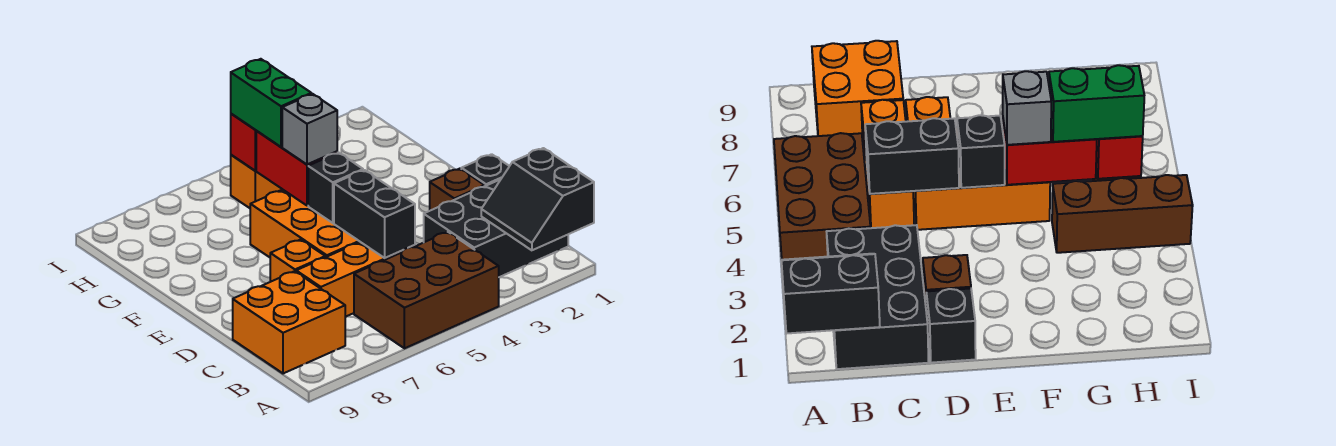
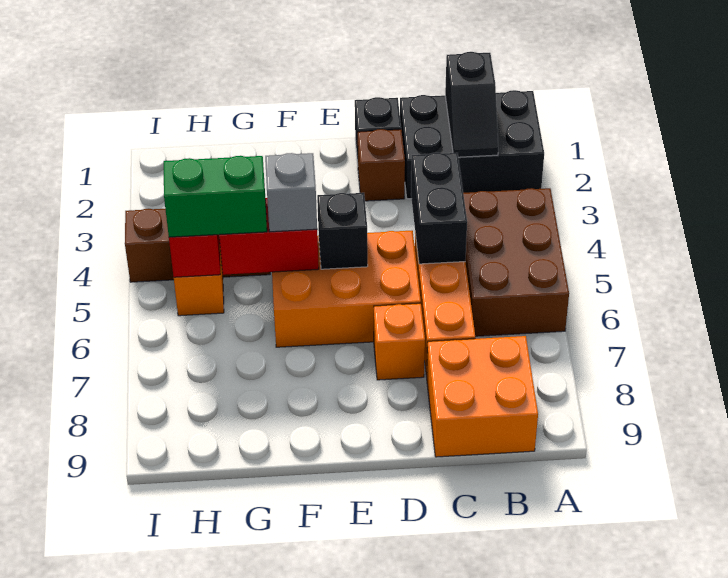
black slope A1:B2 level 2 top 1 -> black slope B1:B2 level 2 top 1
black brick B1:C3 level 1 -> black brick A1:C2 level 1
black brick C5:D5 level 2 -> black brick C4:C5 level 2

